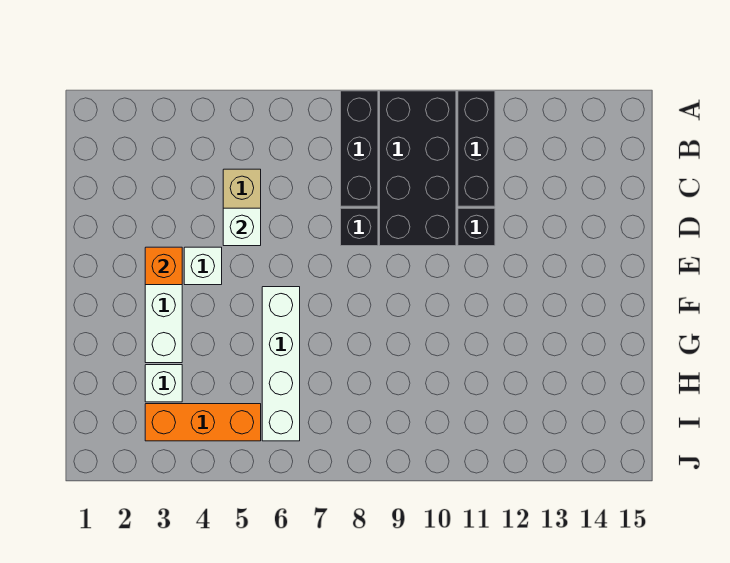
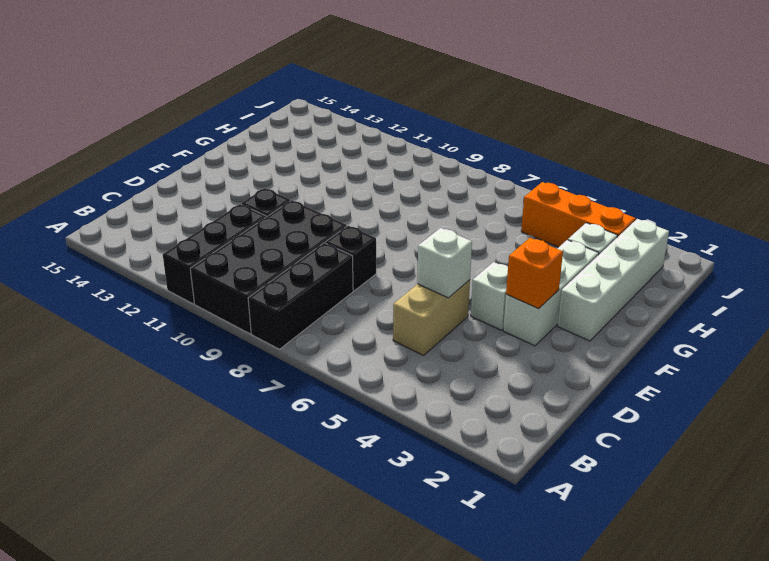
white brick F6:I6 level 1 -> white brick F2:I2 level 1

